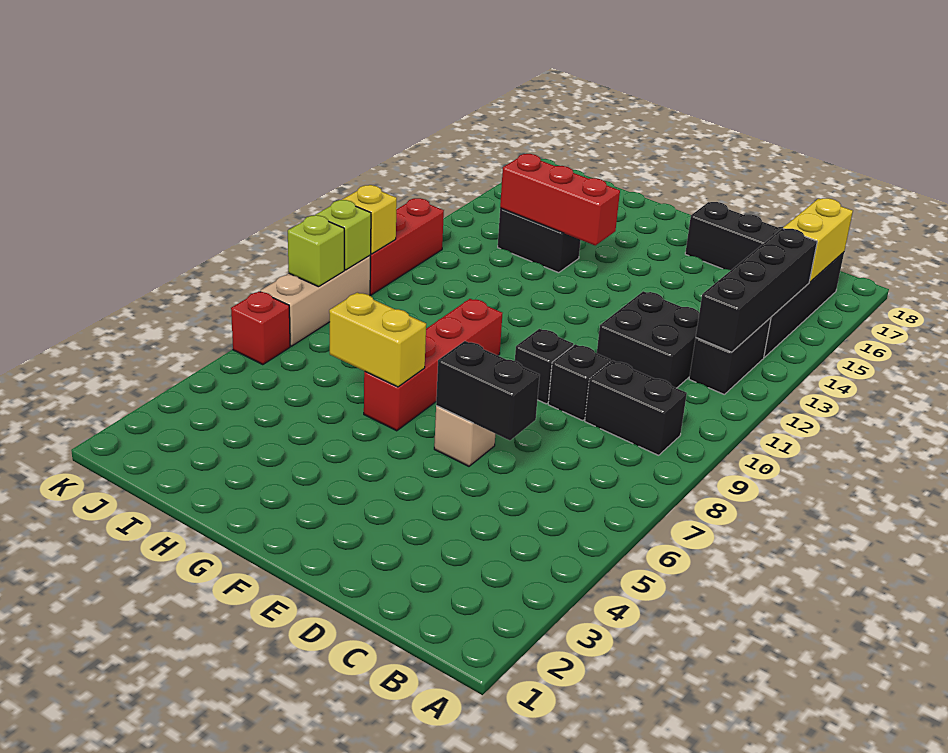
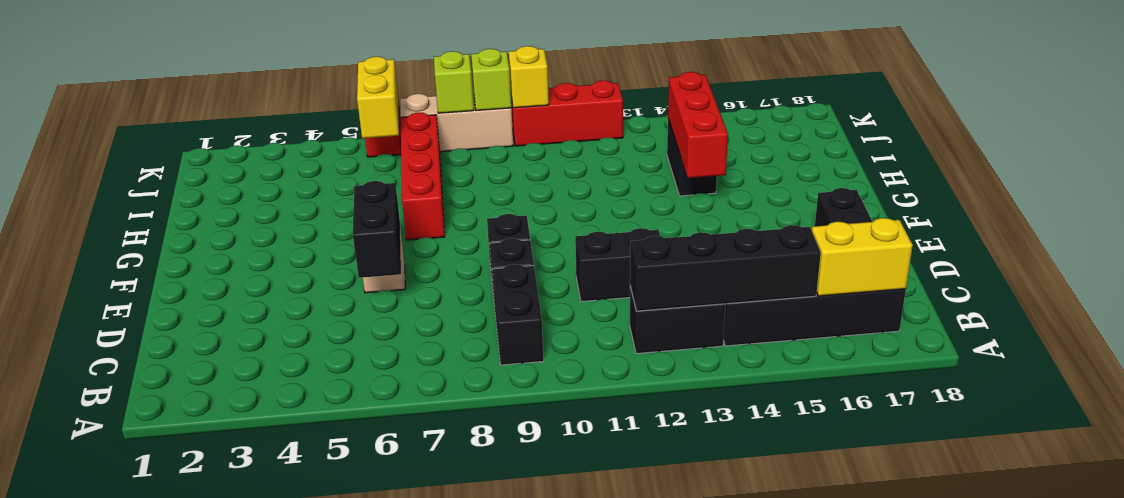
black brick C11:D12 level 1 -> black brick D11:D12 level 1
red brick G6:G9 level 1 -> red brick G7:J7 level 1
yellow brick G6:H6 level 2 -> yellow brick J6:K6 level 2

